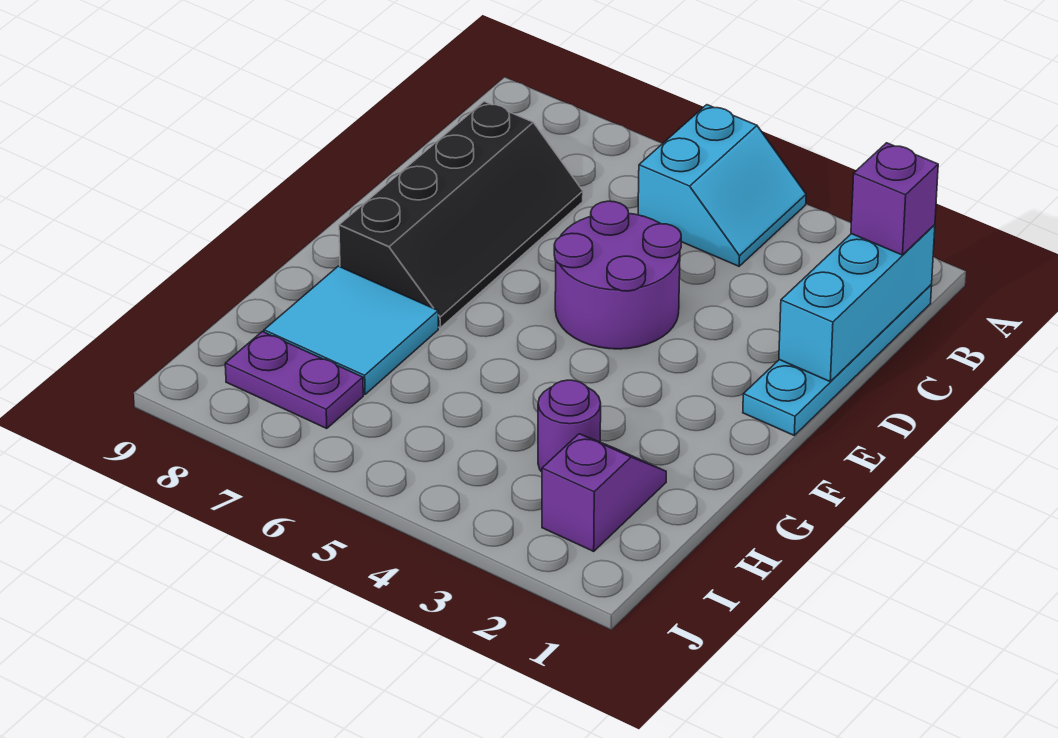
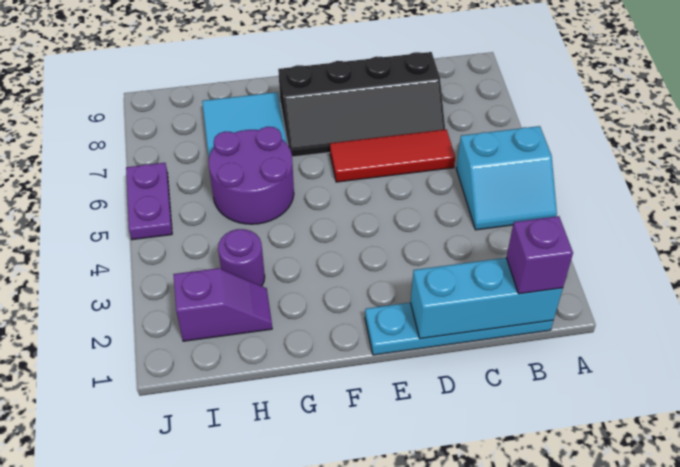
none -> red tile C6:E6 level 1
purple round brick D4:E5 level 1 -> purple round brick G5:H6 level 1
purple plate I7:I8 level 1 -> purple plate J5:J6 level 1

